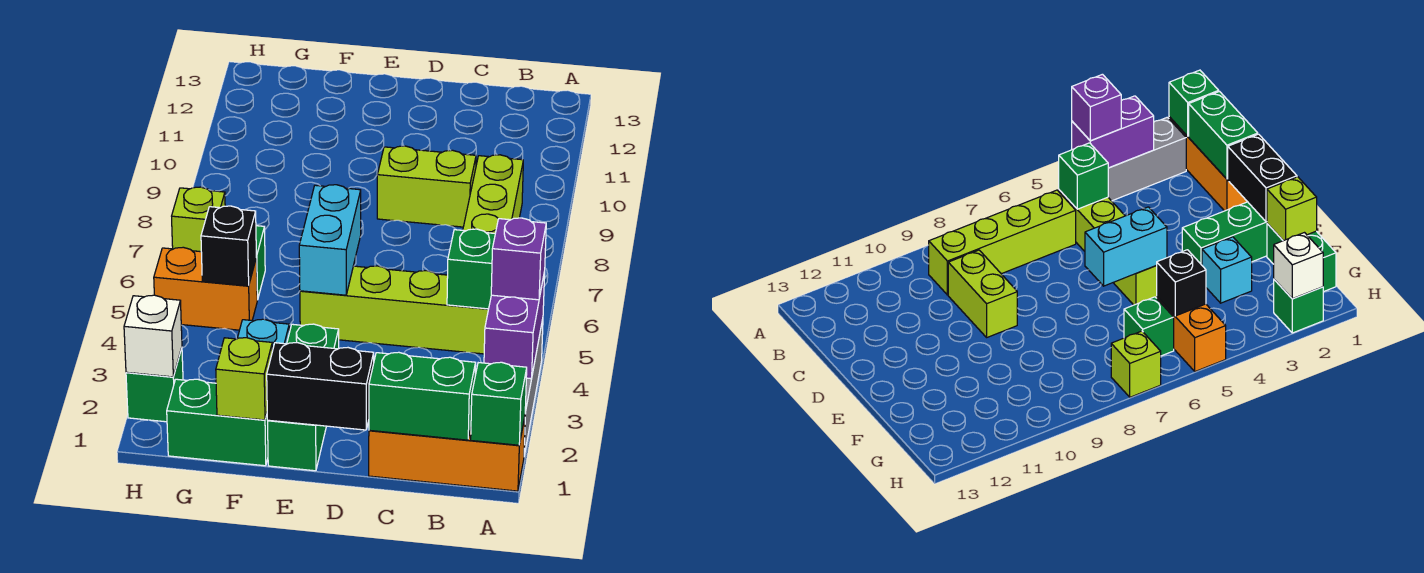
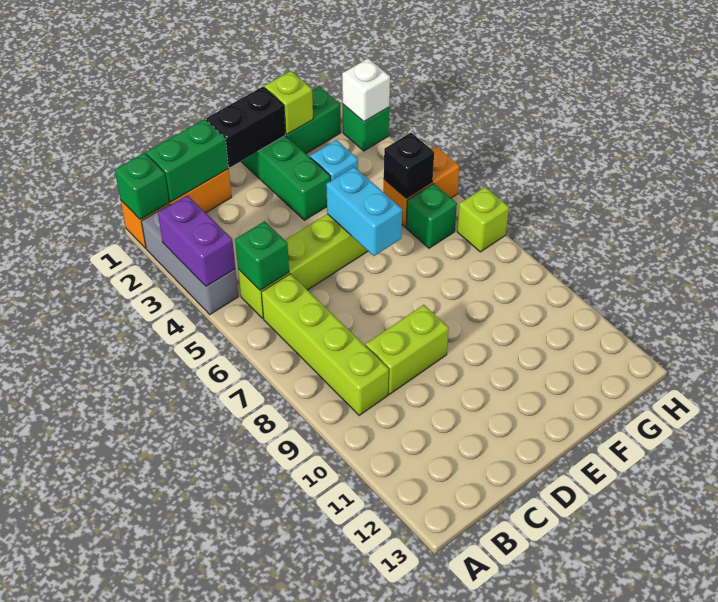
purple brick A4 level 3 -> none

